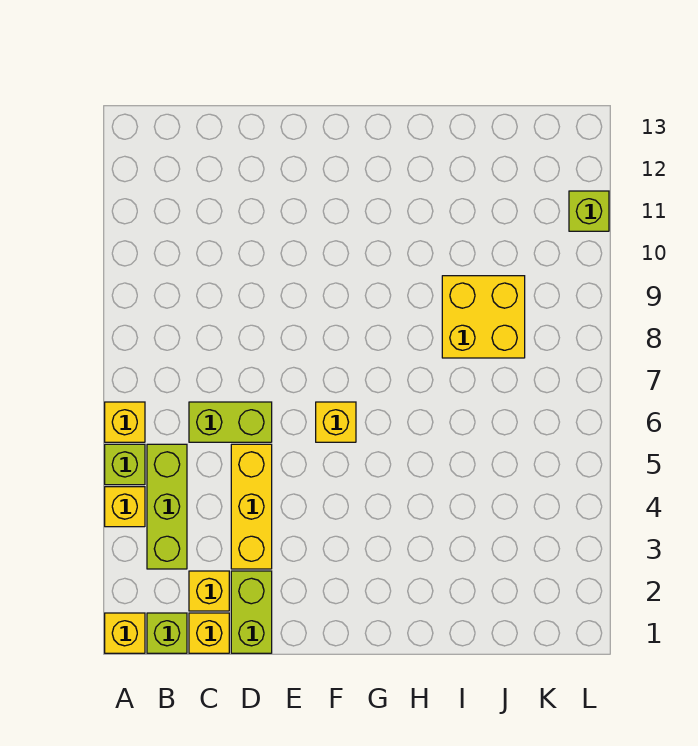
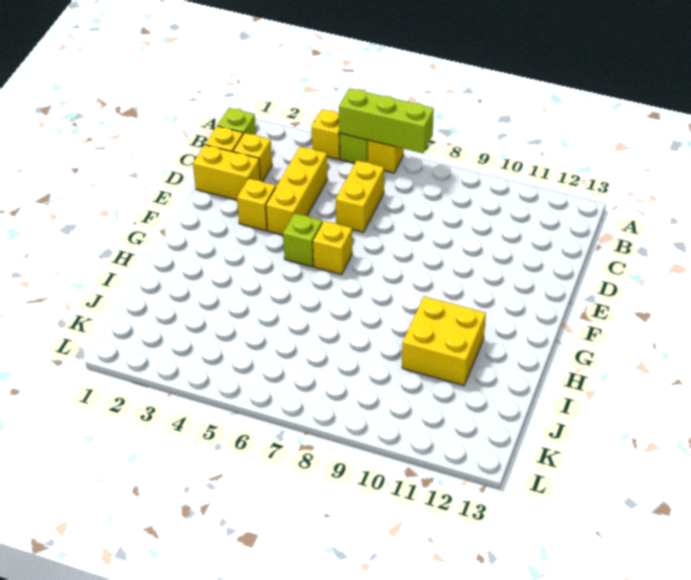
yellow brick A1 level 1 -> yellow brick E3 level 1
lime brick B3:B5 level 1 -> lime brick A5:A7 level 2
lime brick C6:D6 level 1 -> yellow brick C6:D6 level 1
lime brick D1:D2 level 1 -> yellow brick D1:D2 level 1
yellow brick D3:D5 level 1 -> yellow brick C4:E4 level 1
yellow brick I8:J9 level 1 -> yellow brick H10:I11 level 1
lime brick L11 level 1 -> lime brick F5 level 1

